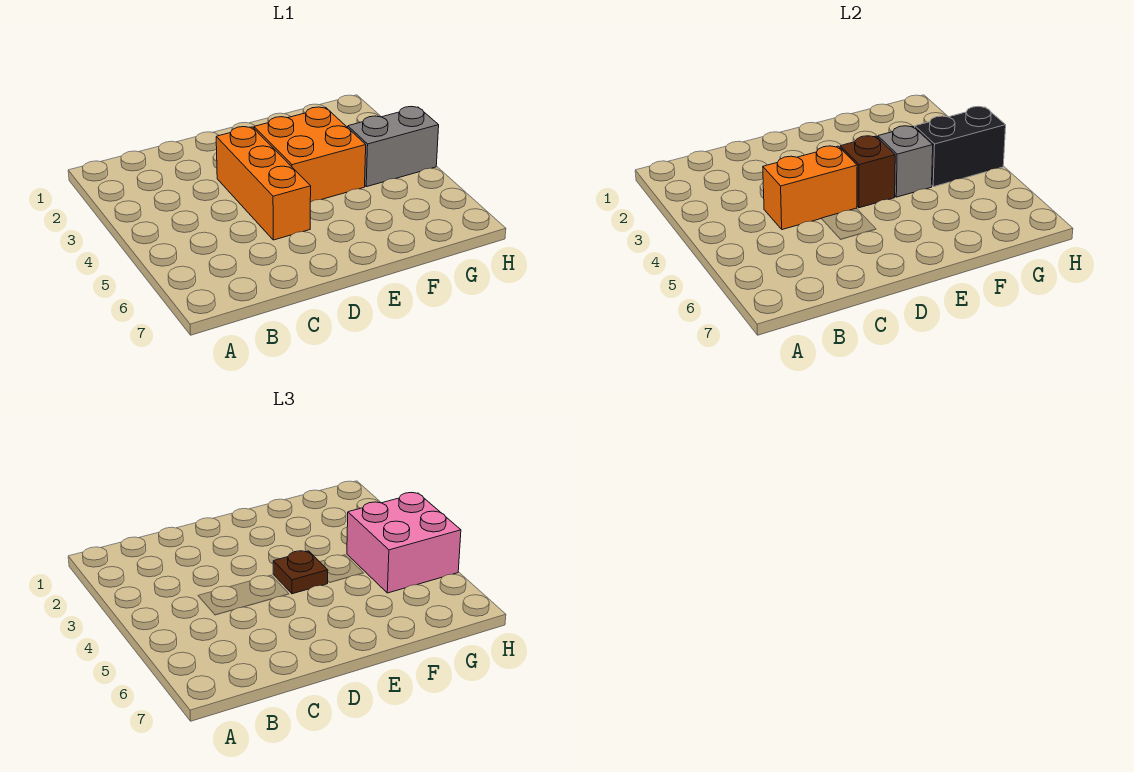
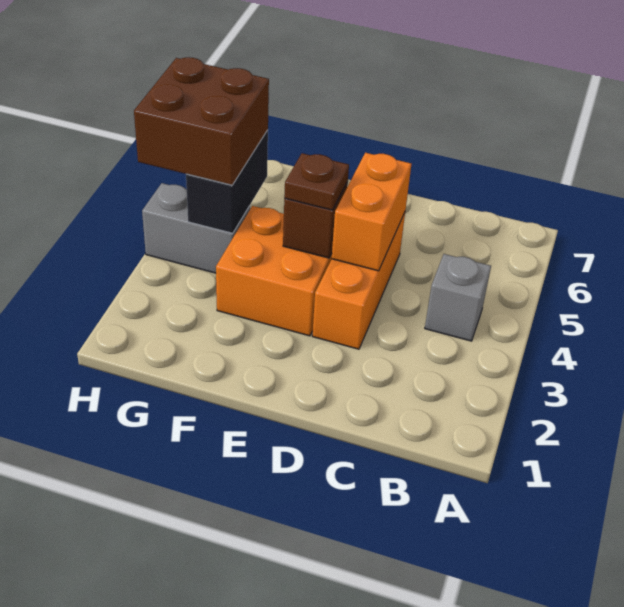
orange brick C4:D4 level 2 -> orange brick D4:D5 level 2
grey brick F4 level 2 -> grey brick B4 level 1
black brick G4:H4 level 2 -> black brick G4:G5 level 2
pink brick G4:H5 level 3 -> brown brick G4:H5 level 3

